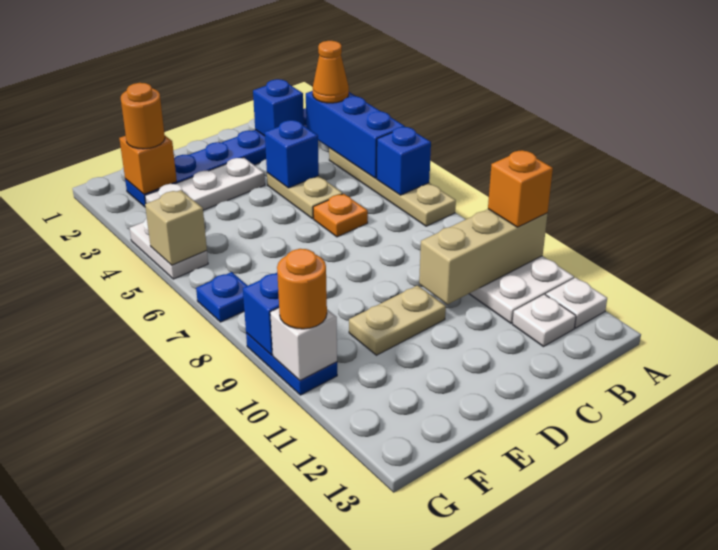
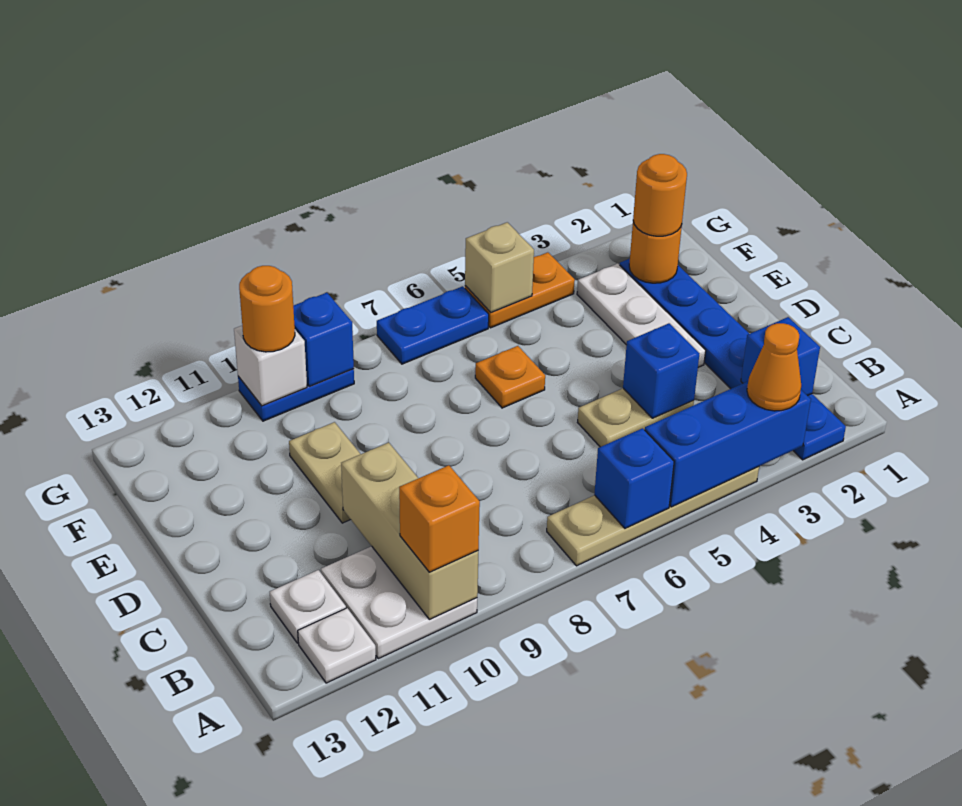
orange plate C6 level 1 -> orange plate E6 level 1
orange brick F2 level 2 -> orange round brick F2 level 2
white plate G4:G5 level 1 -> orange plate G4:G5 level 1
blue plate G7 level 1 -> blue plate G6:G7 level 1

